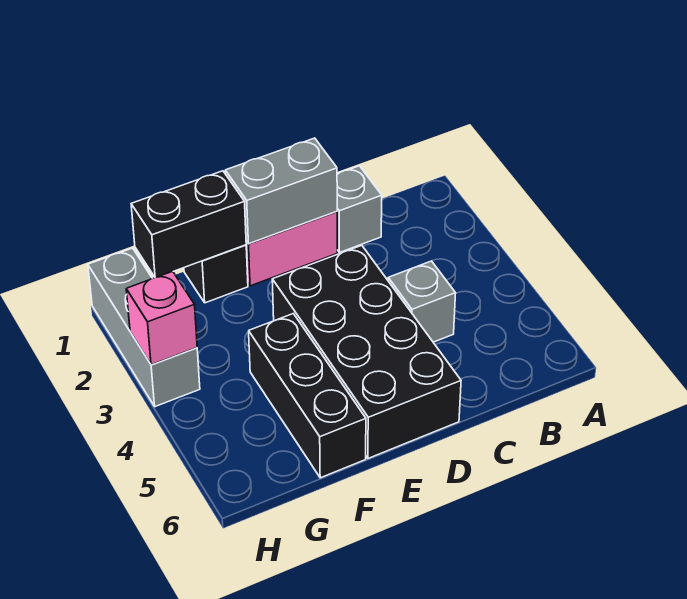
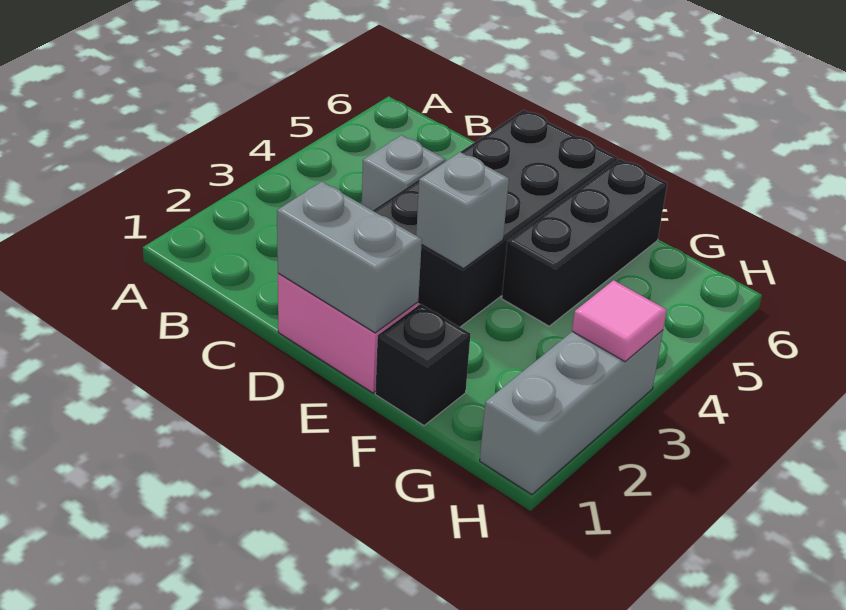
grey brick C1 level 1 -> grey brick E3 level 2
black brick F1:G1 level 2 -> none
pink brick H3 level 2 -> pink tile H3 level 2

